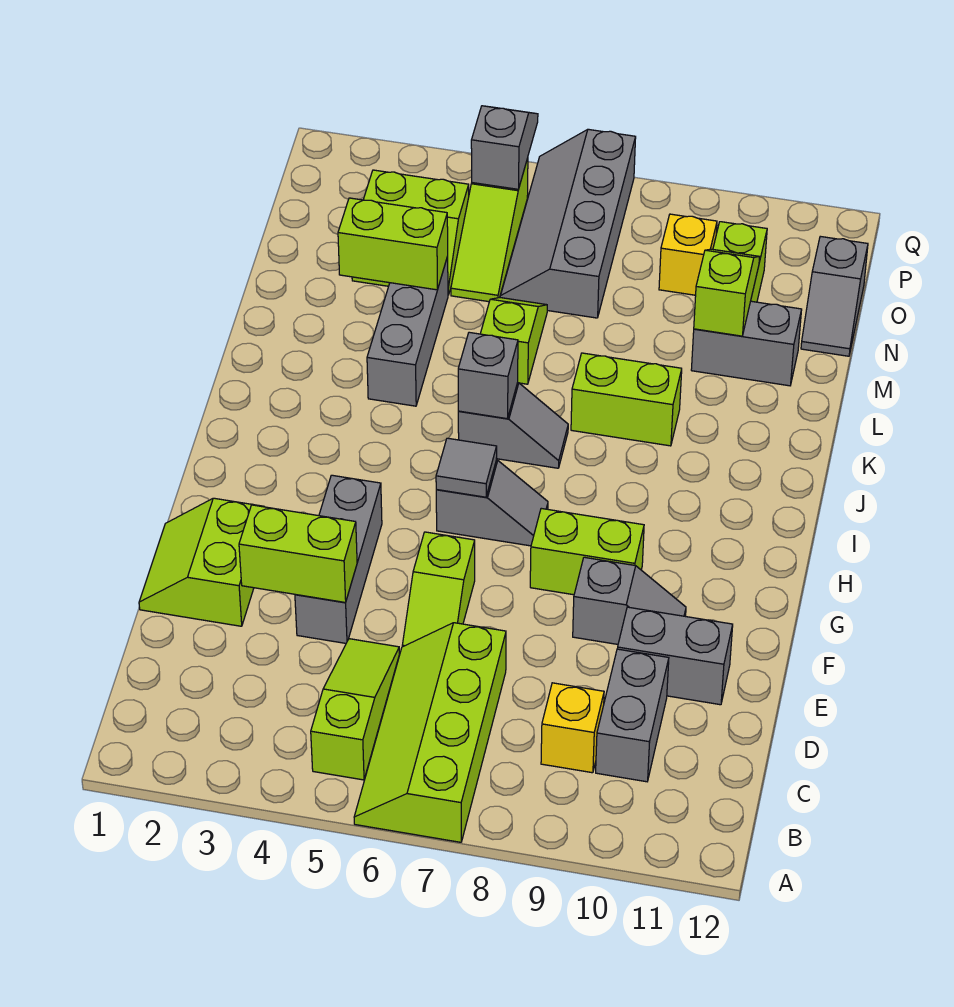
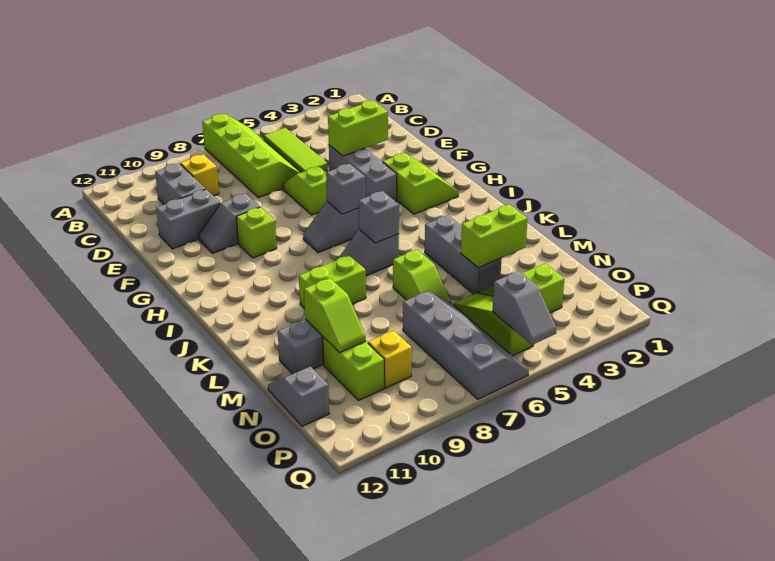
lime slope B5:D5 level 1 top B -> lime tile B5:D5 level 1
lime slope E1:F2 level 1 top 2 -> lime slope G2:H3 level 1 top 3
lime brick G8:G9 level 1 -> lime brick G9 level 1
grey tile H6 level 2 -> grey brick H6 level 2

